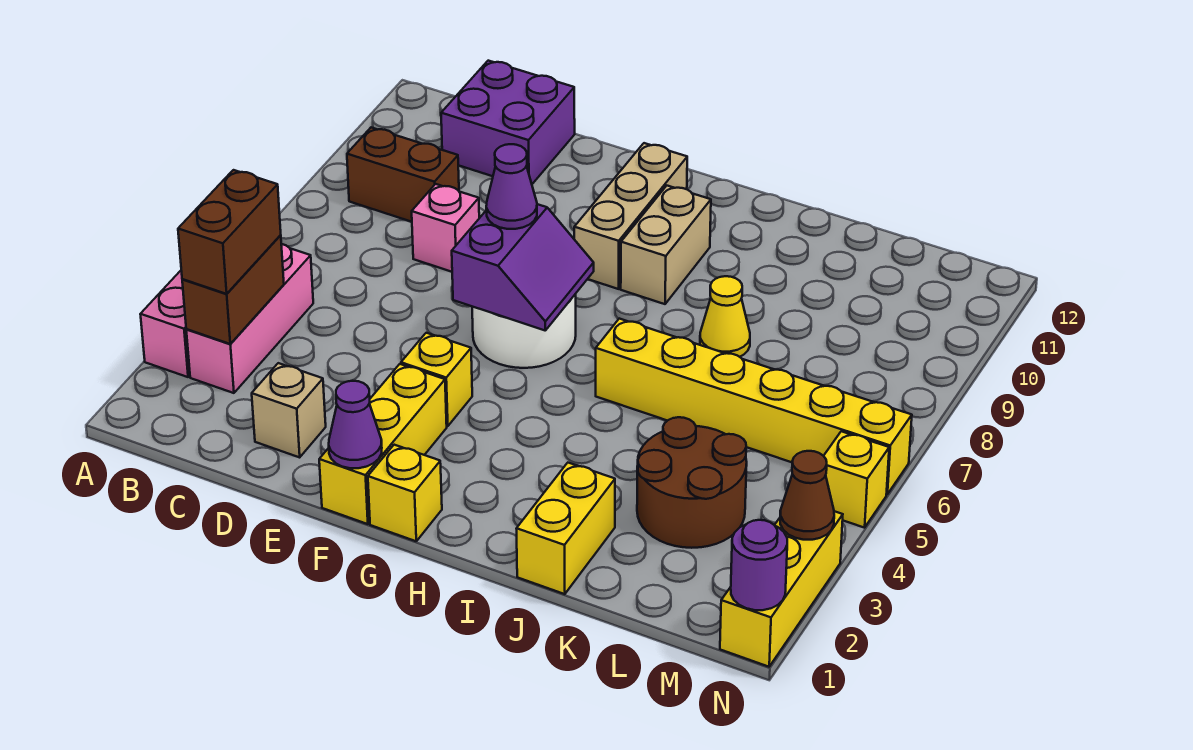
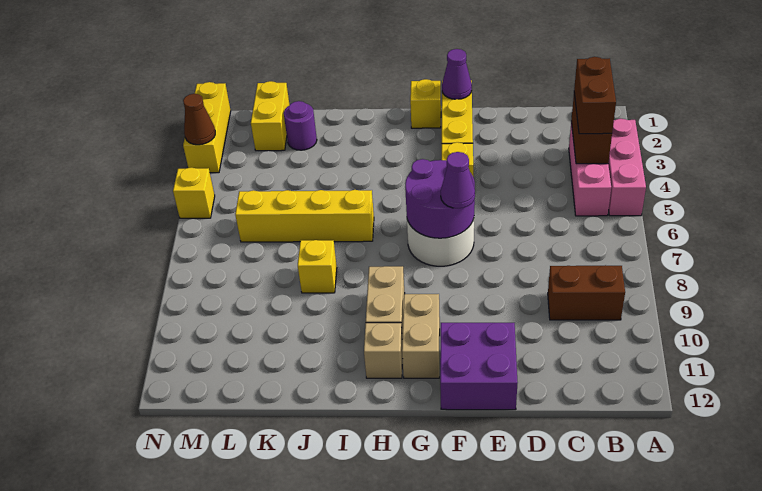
purple brick C11:D12 level 1 -> purple brick E11:F12 level 1
tan brick D2 level 1 -> tan brick H11 level 1
pink brick D8 level 1 -> none
purple slope F6:G7 level 2 top F -> purple round brick F6:G7 level 2
tan brick G9:G11 level 1 -> tan brick G10:G11 level 1
yellow brick I6:N6 level 1 -> yellow brick I6:L6 level 1
yellow brick J1:J2 level 1 -> yellow brick L1:L2 level 1
yellow cone J8 level 1 -> yellow brick J8 level 1
brown round brick K3:L4 level 1 -> none
purple round brick N1 level 2 -> purple round brick K2 level 1

